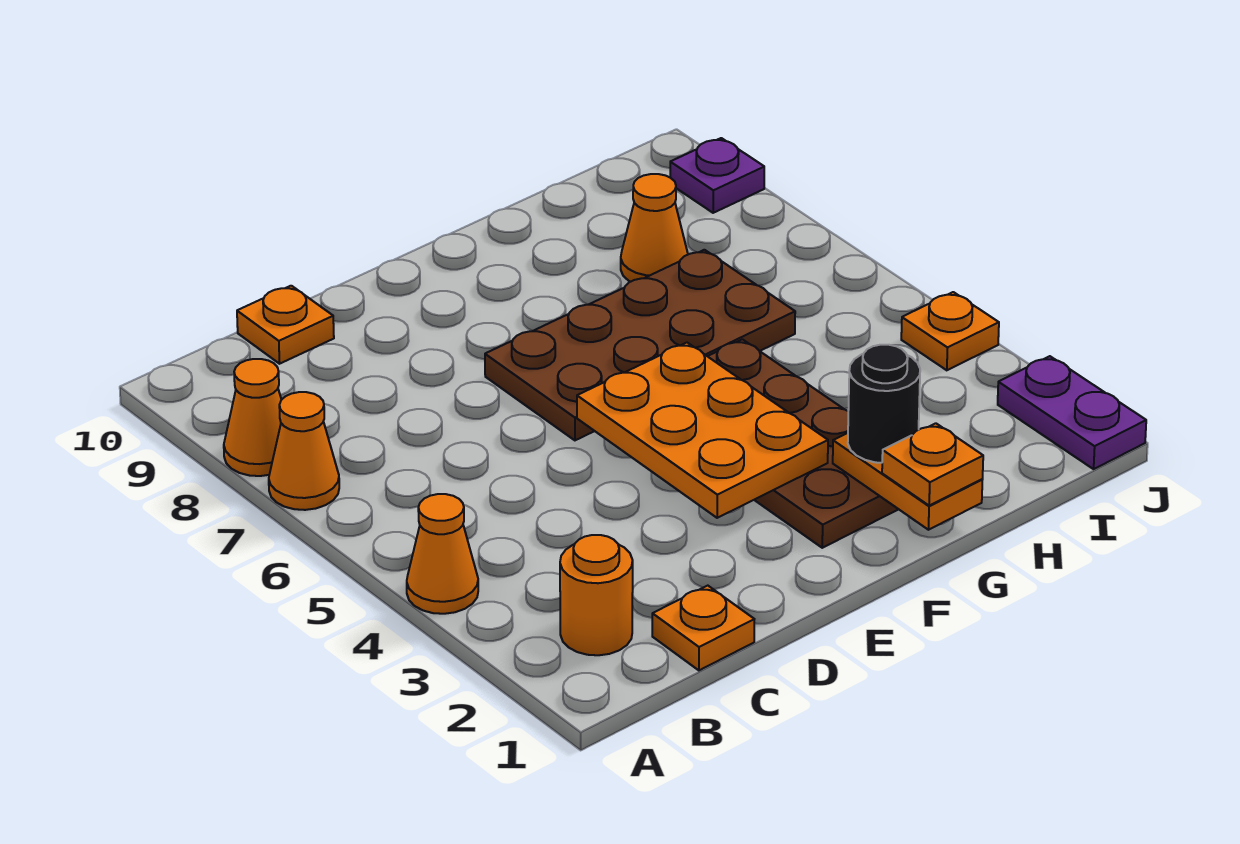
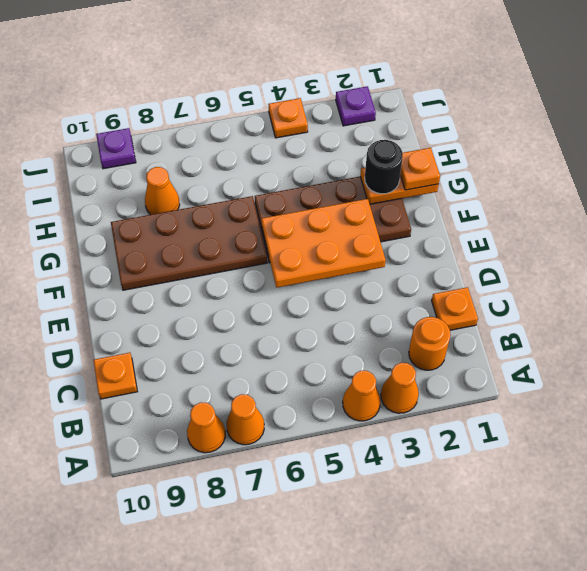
none -> orange cone A3 level 1
brown plate E6:H7 level 1 -> brown plate F6:G9 level 1
purple plate J1:J2 level 1 -> purple plate J2 level 1

